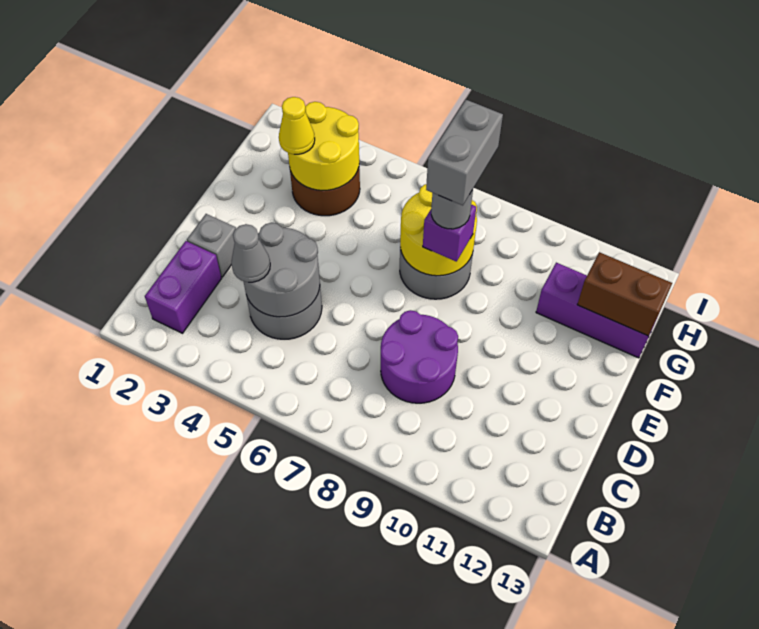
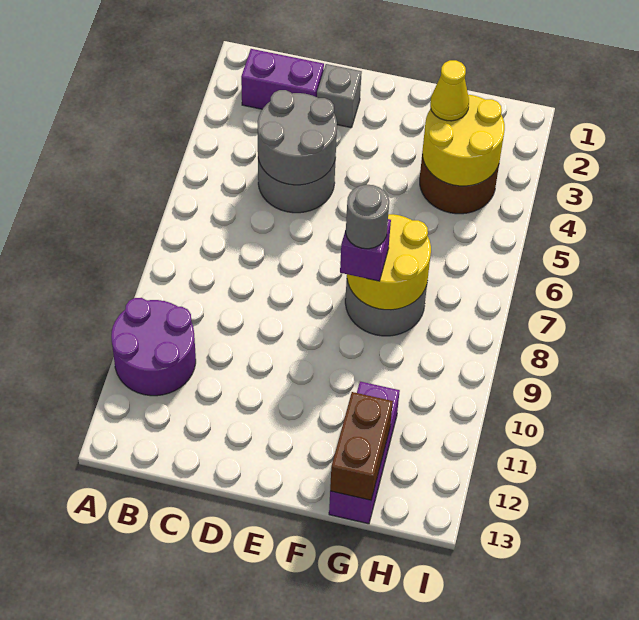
grey cone C4 level 3 -> none
purple round brick C8:D9 level 1 -> purple round brick A10:B11 level 1
grey brick F8:G8 level 5 -> none

